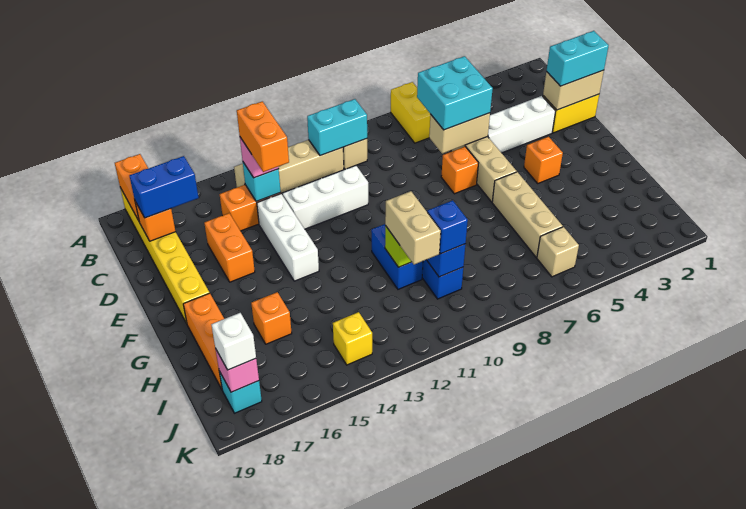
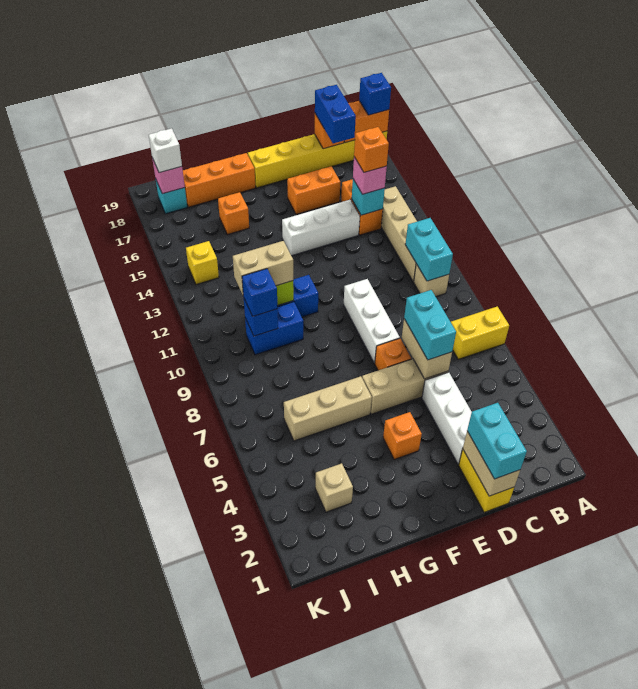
none -> blue brick A18 level 3
cyan brick C6:D7 level 3 -> cyan brick D6:D7 level 3
orange brick C14:D14 level 4 -> orange brick C14 level 4
white brick D11:D13 level 1 -> white brick E8:E10 level 1
tan brick J6 level 1 -> tan brick I3 level 1

